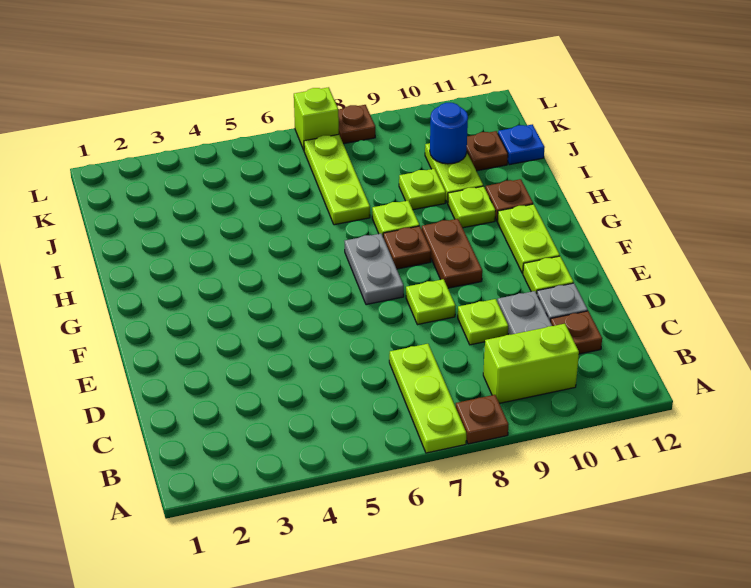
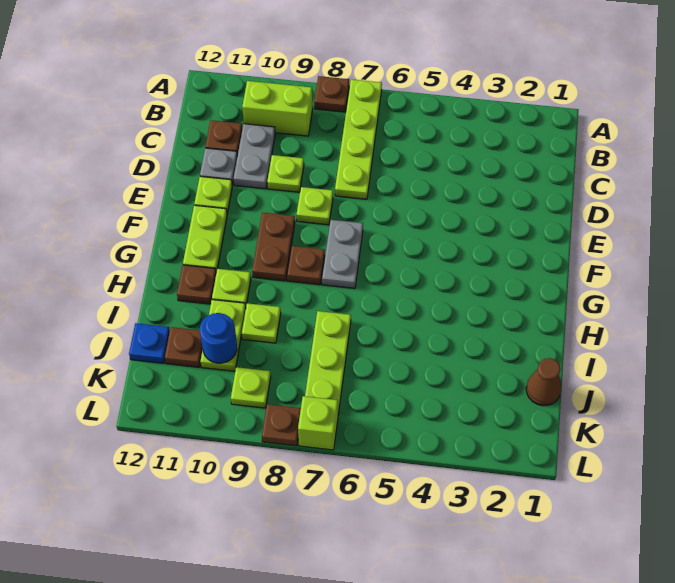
lime plate A7:C7 level 1 -> lime plate A7:D7 level 1
lime plate H8 level 1 -> lime plate K9 level 1
none -> brown cone J1 level 1

